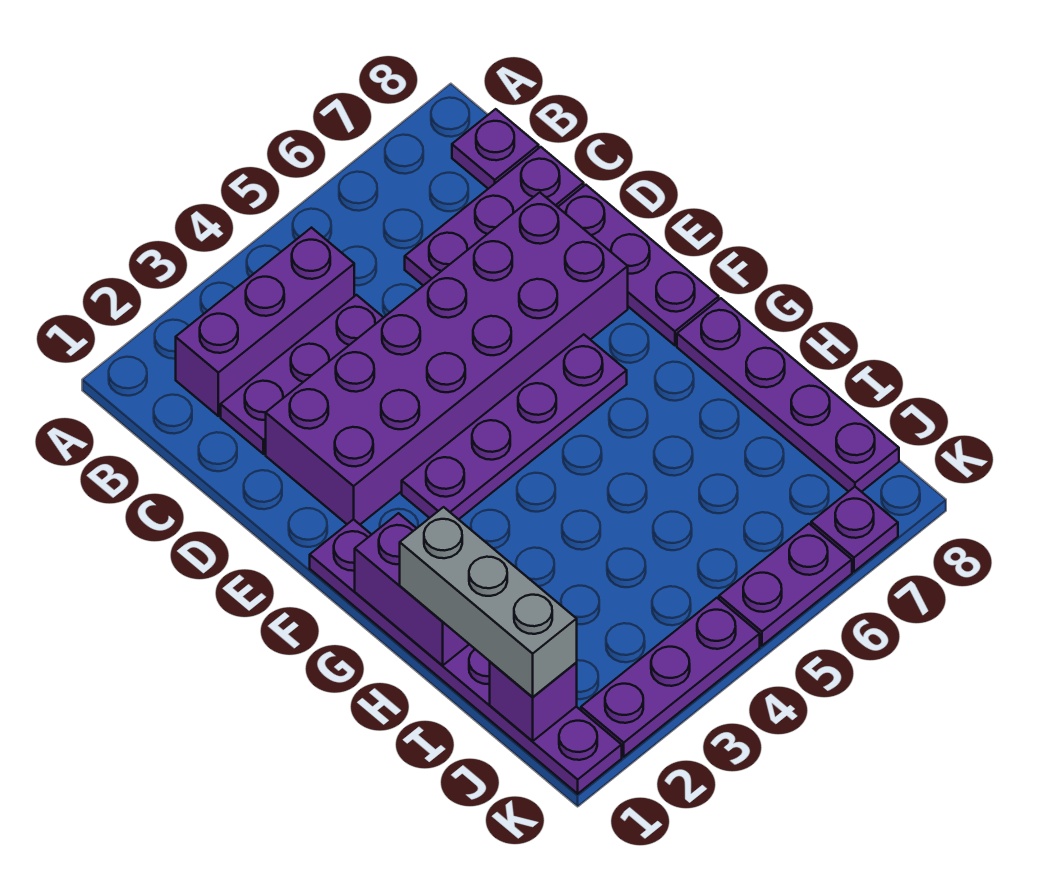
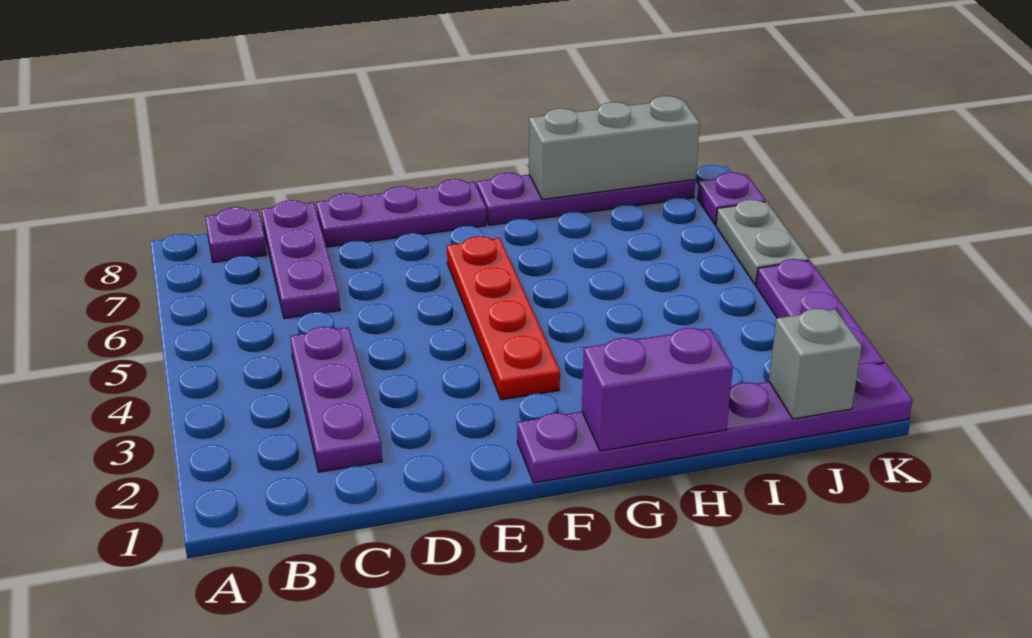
purple brick B2:B4 level 1 -> none
purple brick D2:E7 level 1 -> none
purple plate F3:F6 level 1 -> red plate F3:F6 level 1
grey brick H1:J1 level 3 -> grey brick H8:J8 level 2
purple brick J1 level 2 -> grey brick J1 level 2
purple plate K5:K6 level 1 -> grey plate K5:K6 level 1

